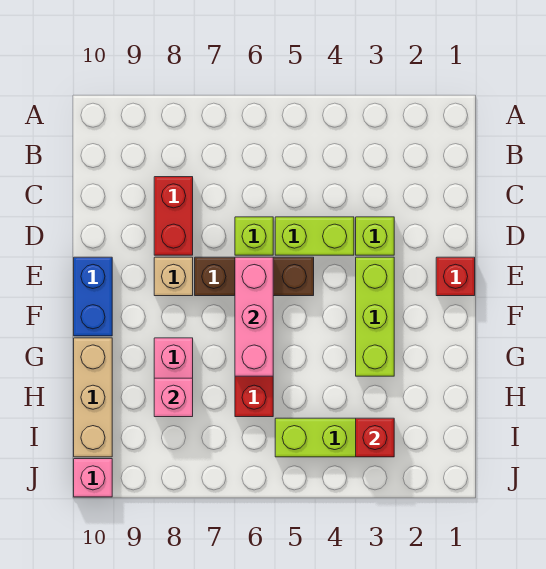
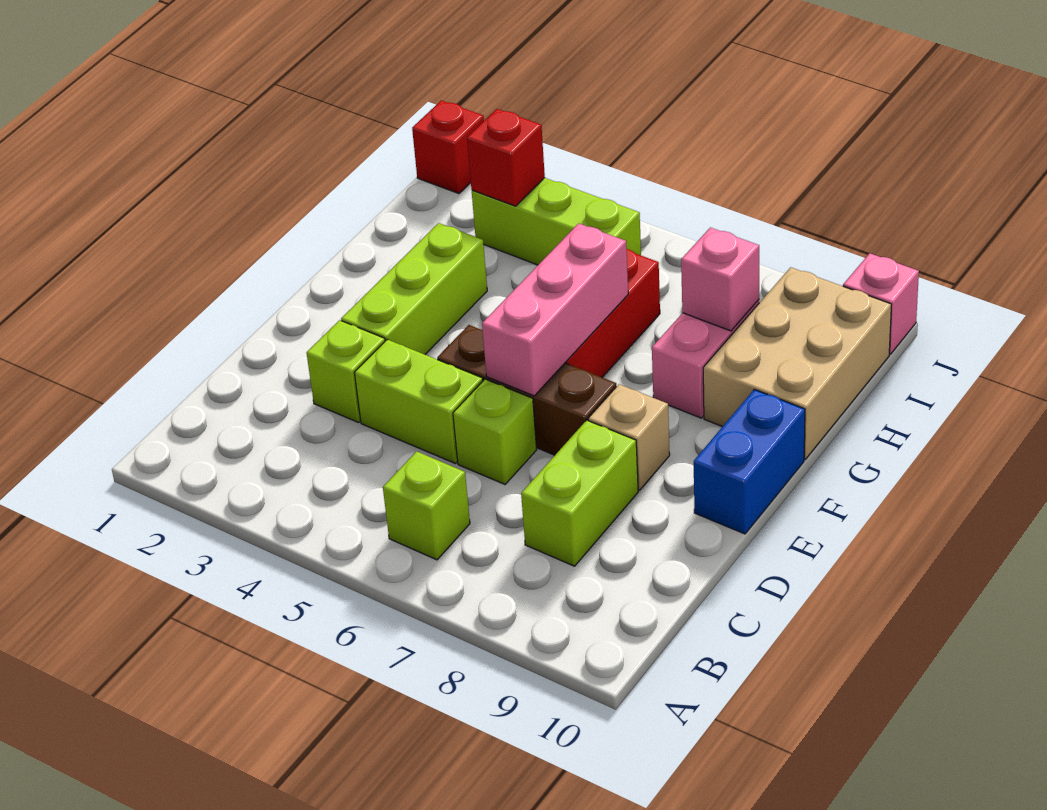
none -> lime brick B6 level 1
red brick C8:D8 level 1 -> lime brick C8:D8 level 1
red brick E1 level 1 -> red brick J1 level 1
tan brick G10:I10 level 1 -> tan brick G9:I10 level 1

